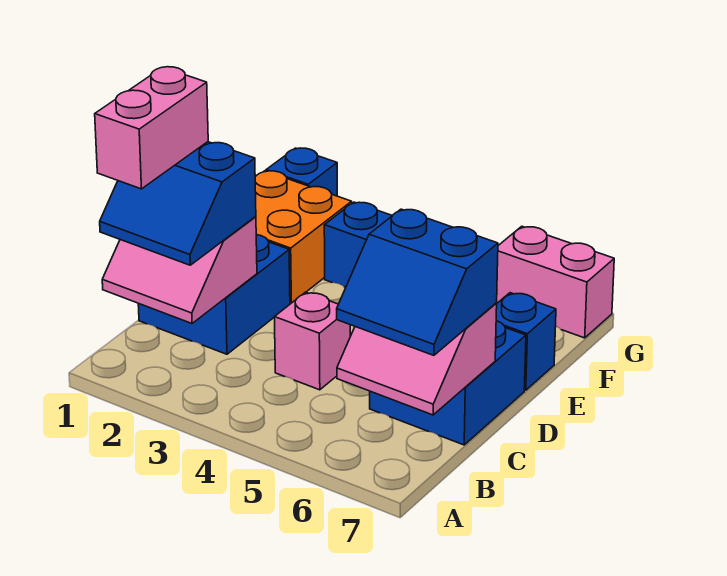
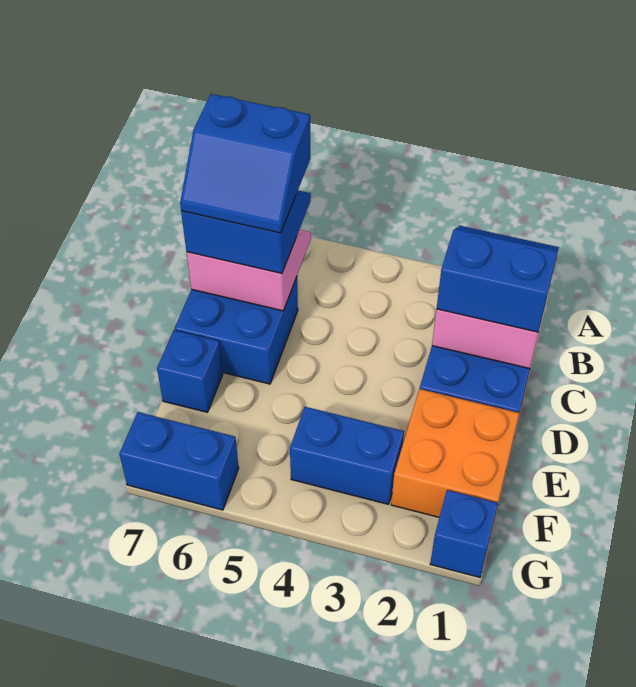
pink brick B1:C1 level 4 -> none
none -> blue slope B6:C7 level 4 top B
pink brick C4 level 1 -> none
pink brick G6:G7 level 1 -> blue brick G6:G7 level 1

